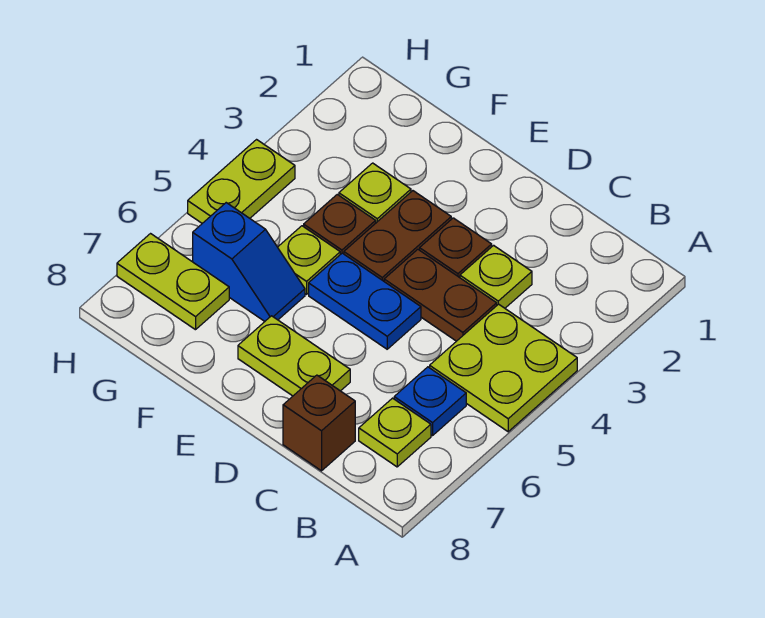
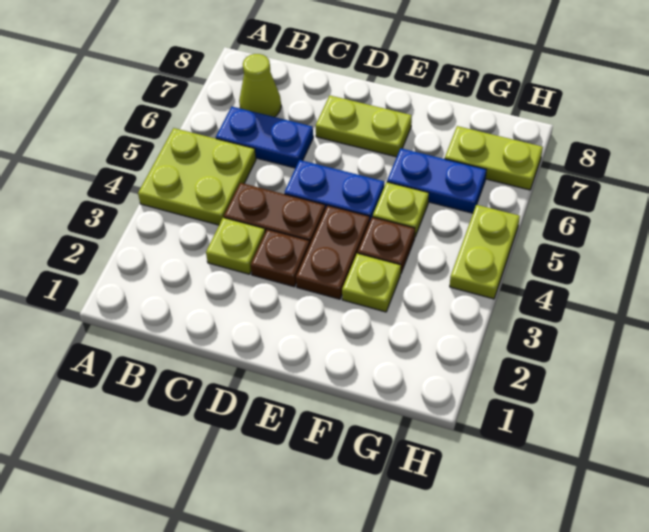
blue plate B6 level 1 -> blue plate B6:C6 level 1
lime plate B7 level 1 -> lime cone B7 level 1
brown brick C8 level 1 -> none
blue slope F6:G6 level 1 top G -> blue plate F6:G6 level 1

